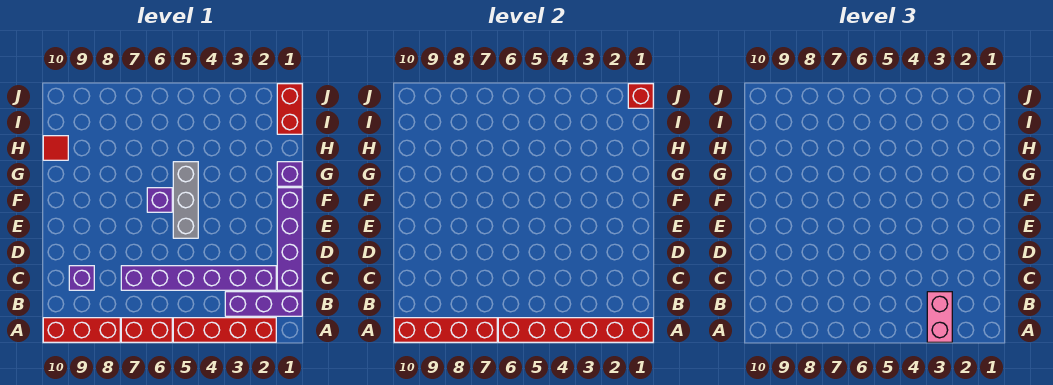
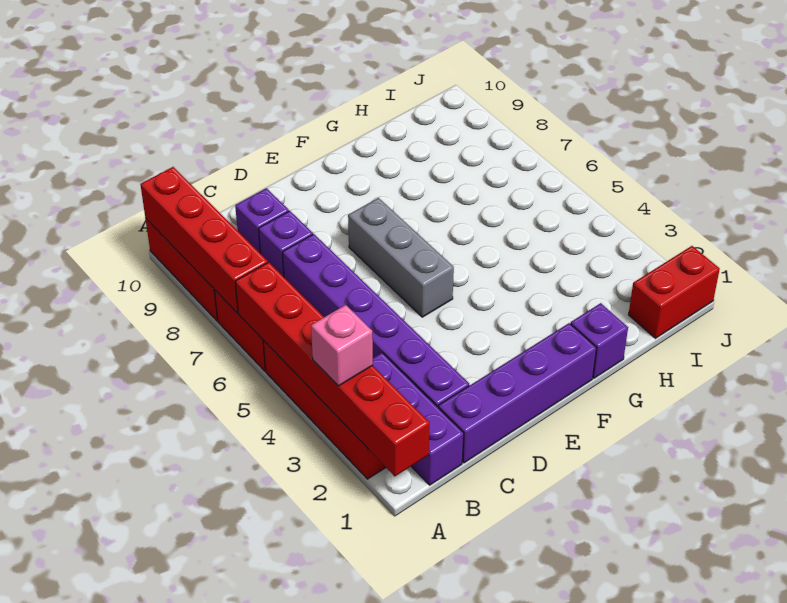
pink brick A3:B3 level 3 -> pink brick A3 level 3
grey brick E5:G5 level 1 -> grey brick E5:E7 level 1
purple brick F6 level 1 -> purple brick C8 level 1
red tile H10 level 1 -> none
red brick J1 level 2 -> none

